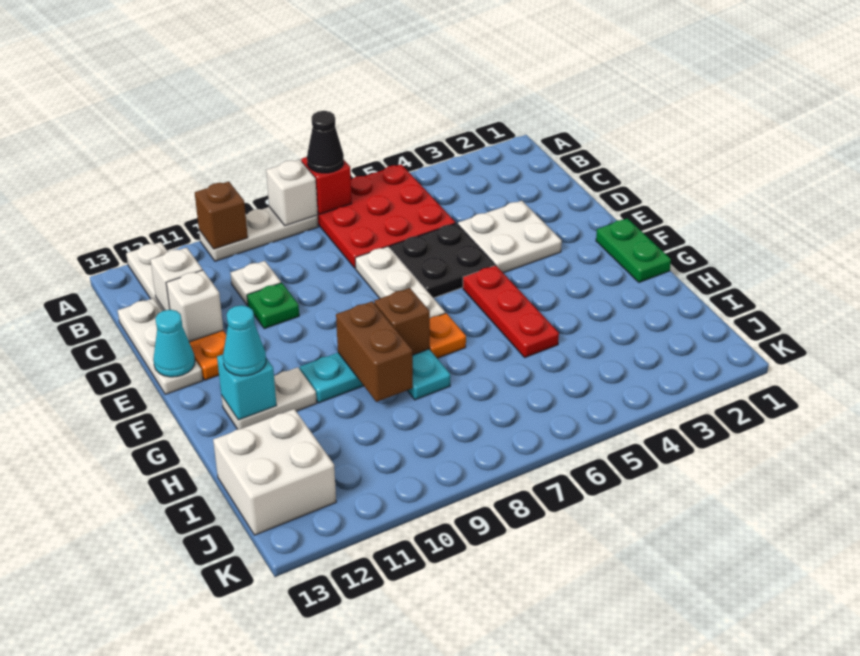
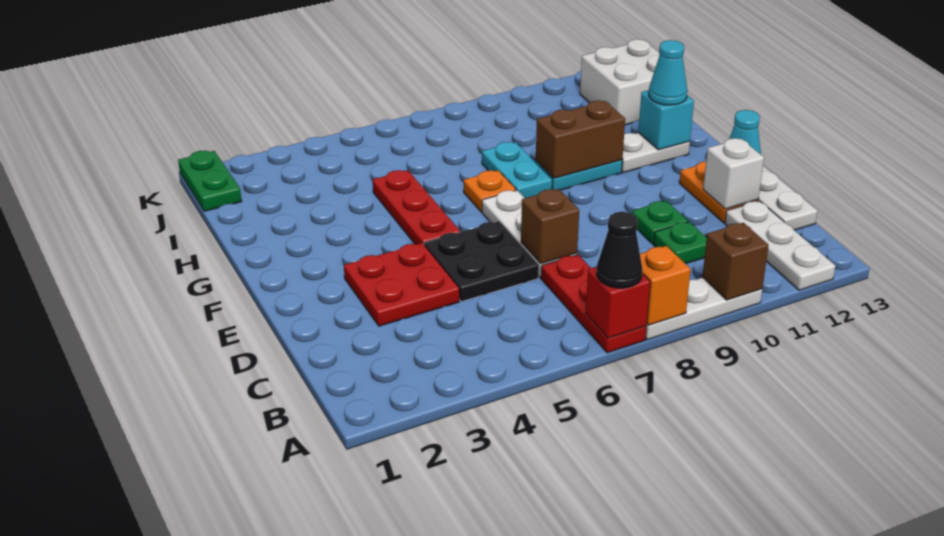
red plate A5:C7 level 1 -> red plate A7:C7 level 1
white brick A8 level 2 -> orange brick A8 level 2
white plate C10 level 1 -> green plate C10 level 1
white brick C12 level 2 -> none
white plate D3:E4 level 1 -> red plate D3:E4 level 1
green plate F1:G1 level 1 -> green plate J1:K1 level 1
brown brick G8 level 2 -> brown brick D7 level 2
brown brick G9:H9 level 2 -> brown brick G9:G10 level 2

